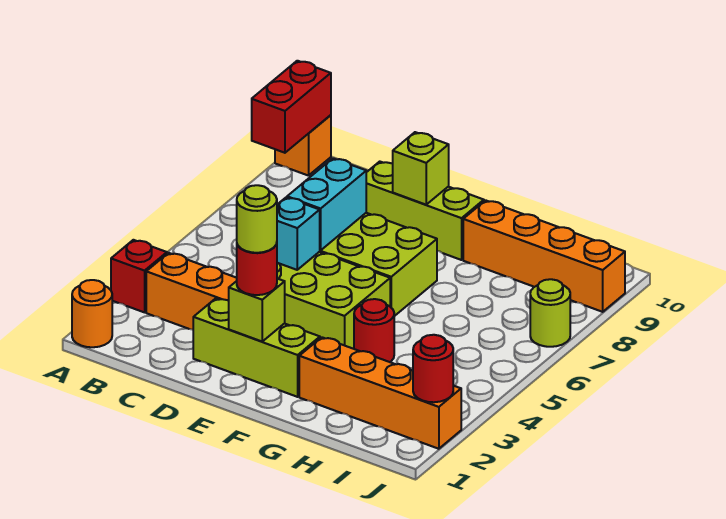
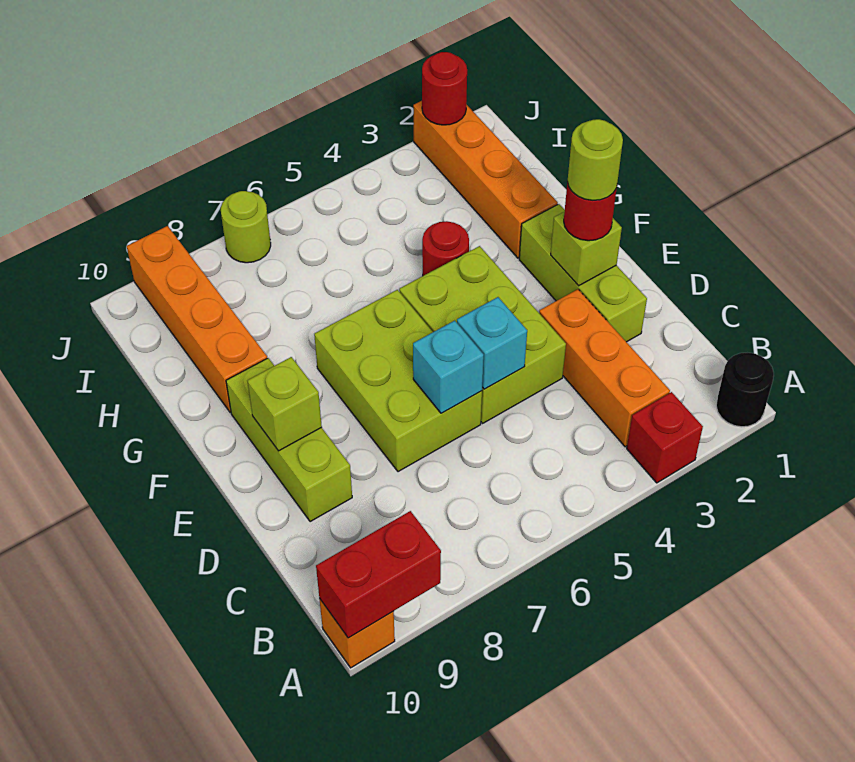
orange round brick A1 level 1 -> black round brick A1 level 1
cyan brick D6:D7 level 2 -> cyan brick D6 level 2

